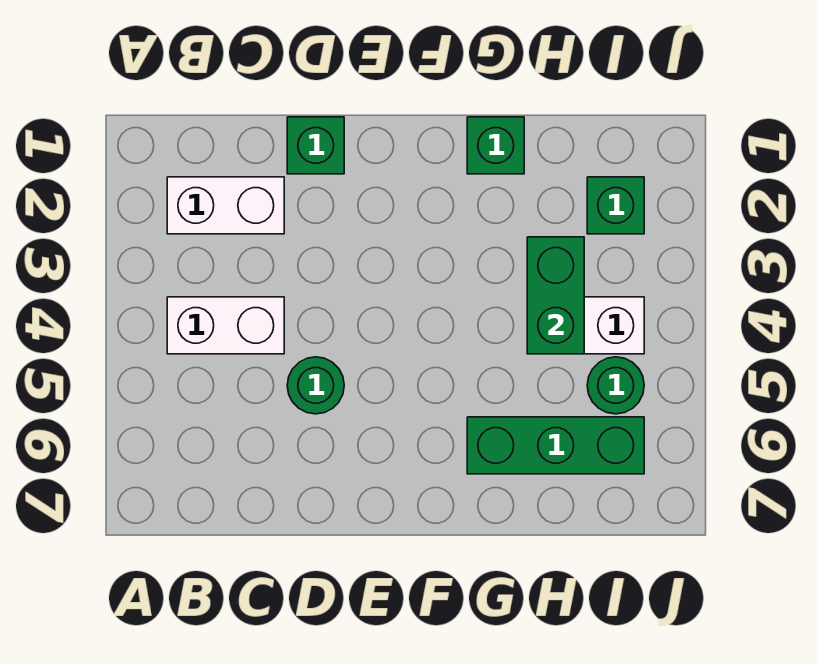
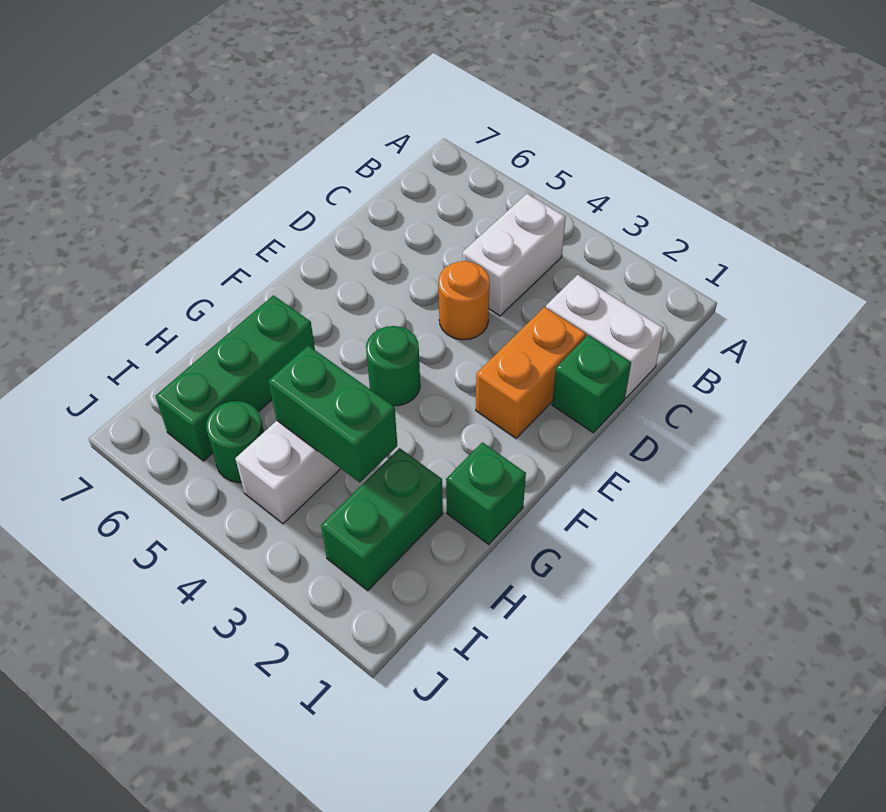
white brick B2:C2 level 1 -> white brick C1:C2 level 1
none -> orange brick D2:E2 level 1
none -> orange round brick D4 level 1
green round brick D5 level 1 -> green round brick F4 level 1
green brick I2 level 1 -> green brick H2:I2 level 1

